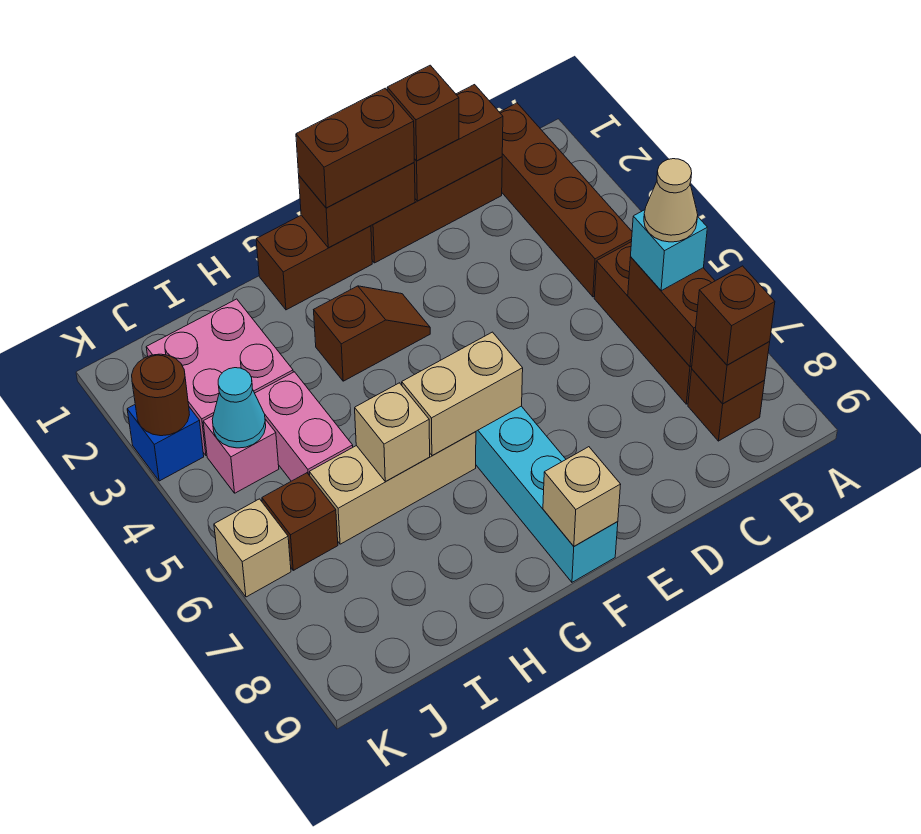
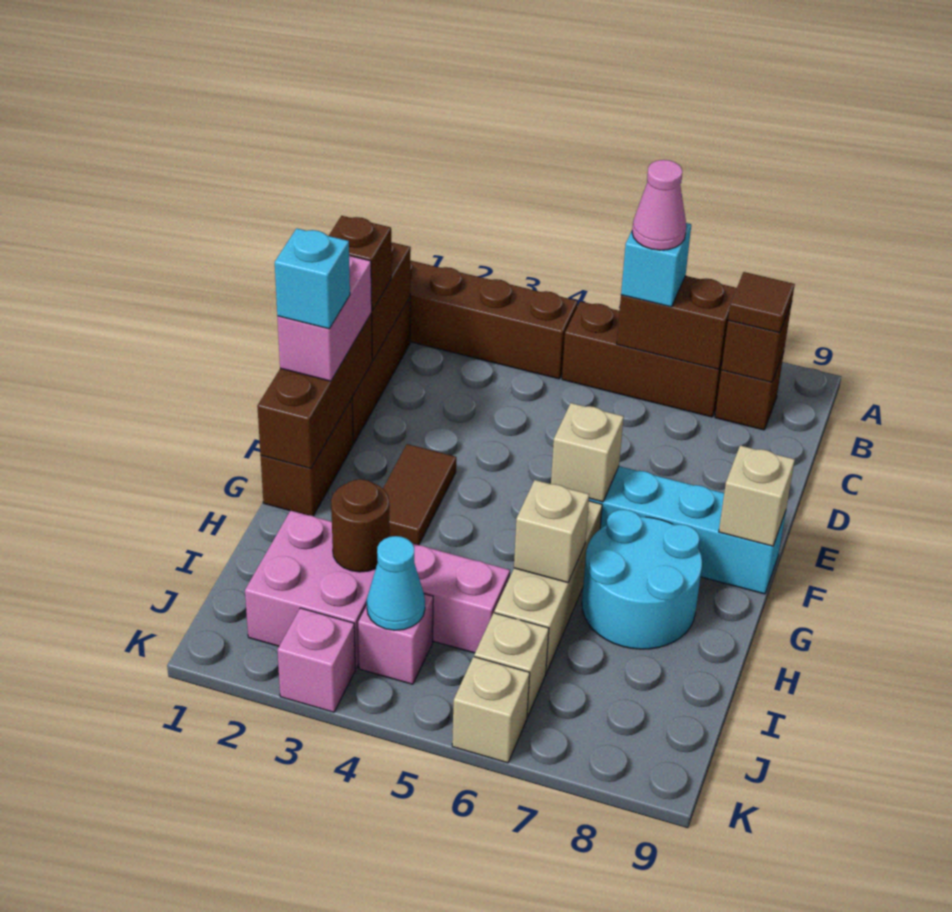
tan cone B6 level 4 -> pink cone B6 level 4
brown brick B8 level 3 -> brown tile B8 level 3
brown brick E1:F1 level 2 -> brown brick E1:G1 level 2
brown brick E1:F1 level 3 -> pink brick E1:F1 level 3
none -> cyan brick F1 level 4
brown slope F3:G3 level 1 top G -> brown tile F3:G3 level 1
tan brick F6:G6 level 2 -> tan brick F6 level 2
none -> cyan round brick G7:H8 level 1
brown brick J6 level 1 -> tan brick J6 level 1
blue brick K3 level 1 -> pink brick K3 level 1
brown round brick K3 level 2 -> brown round brick I3 level 2

